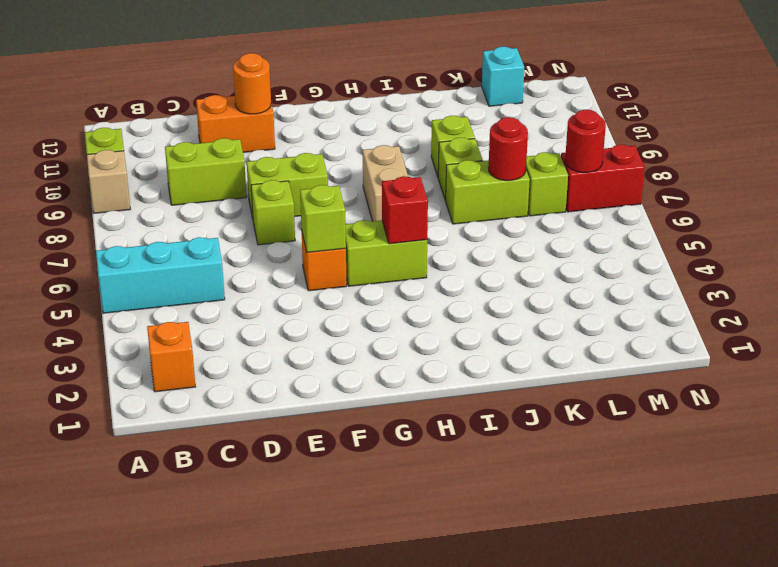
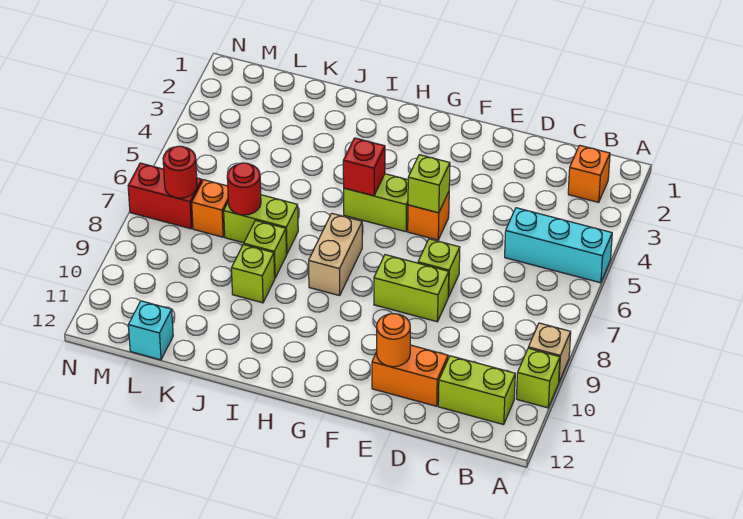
lime brick C9:D9 level 1 -> lime brick B11:C11 level 1
lime brick L7 level 1 -> orange brick L7 level 1

